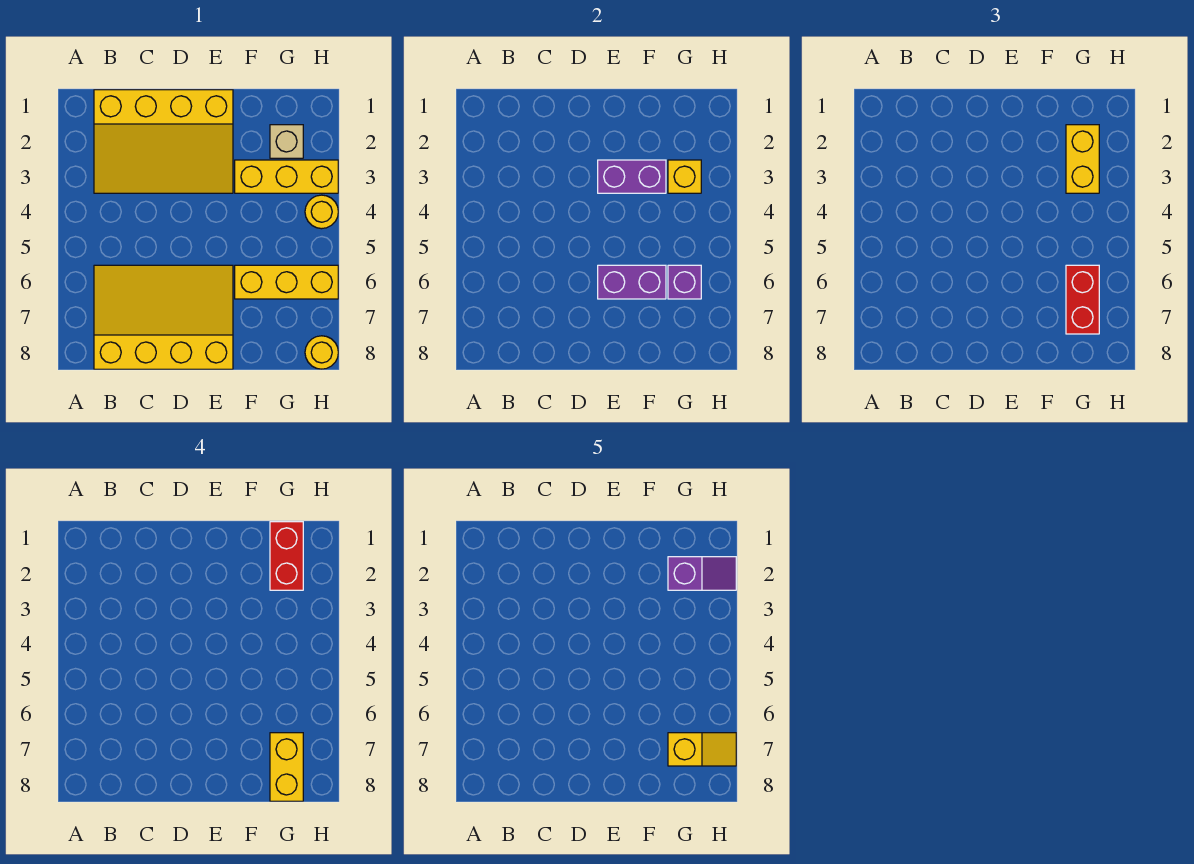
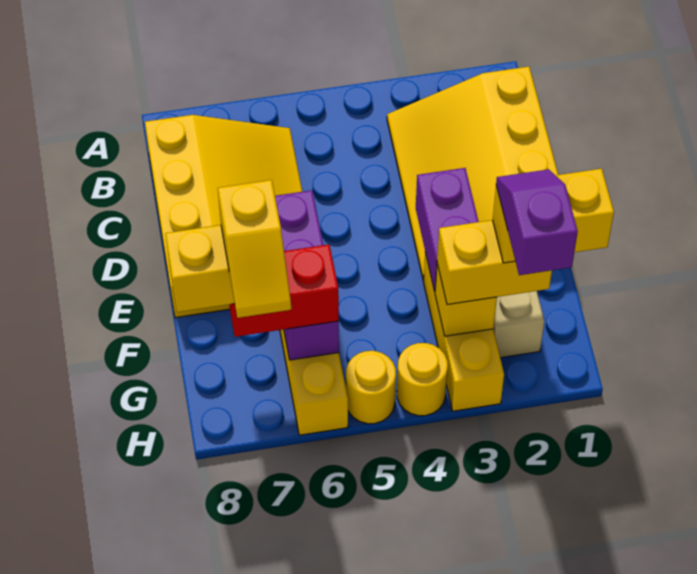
red brick G1:G2 level 4 -> yellow brick G1:G2 level 4
purple slope G2:H2 level 5 top G -> purple slope G2:H2 level 5 top H
yellow round brick H8 level 1 -> yellow round brick H5 level 1

